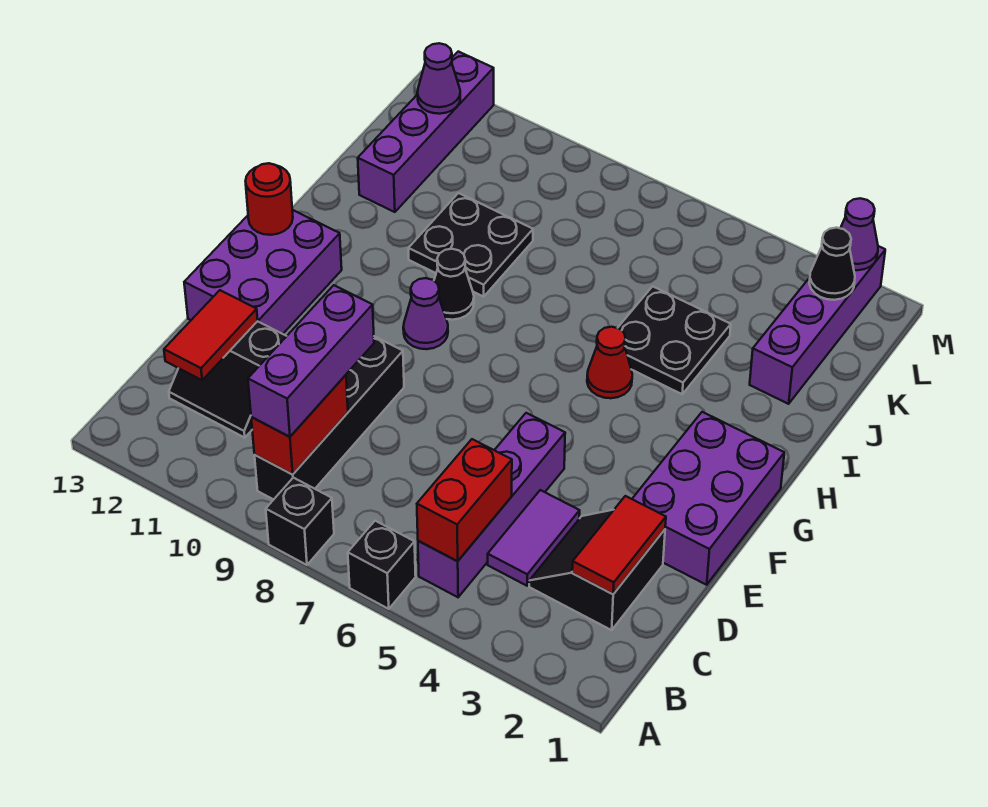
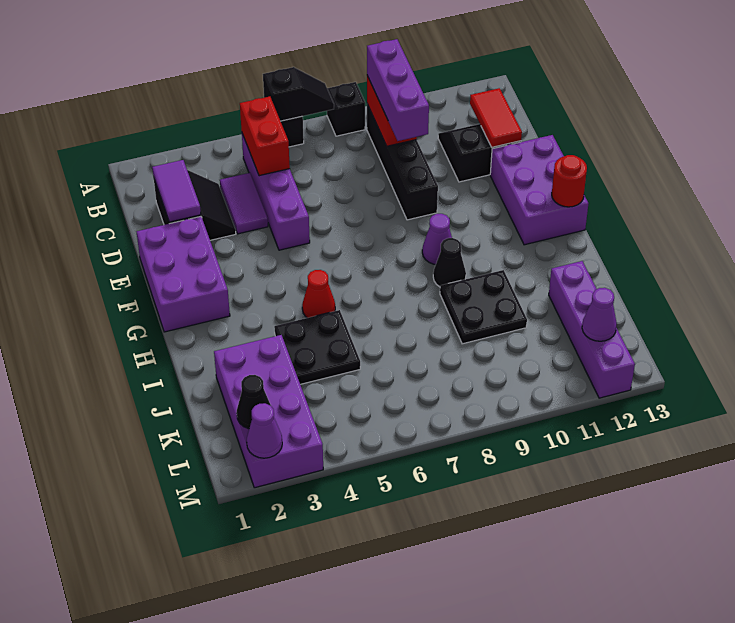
none -> black slope A6:A7 level 2 top 6
red tile C2:D2 level 2 -> purple tile C2:D2 level 2
purple brick J2:M2 level 1 -> purple brick J2:M3 level 1

